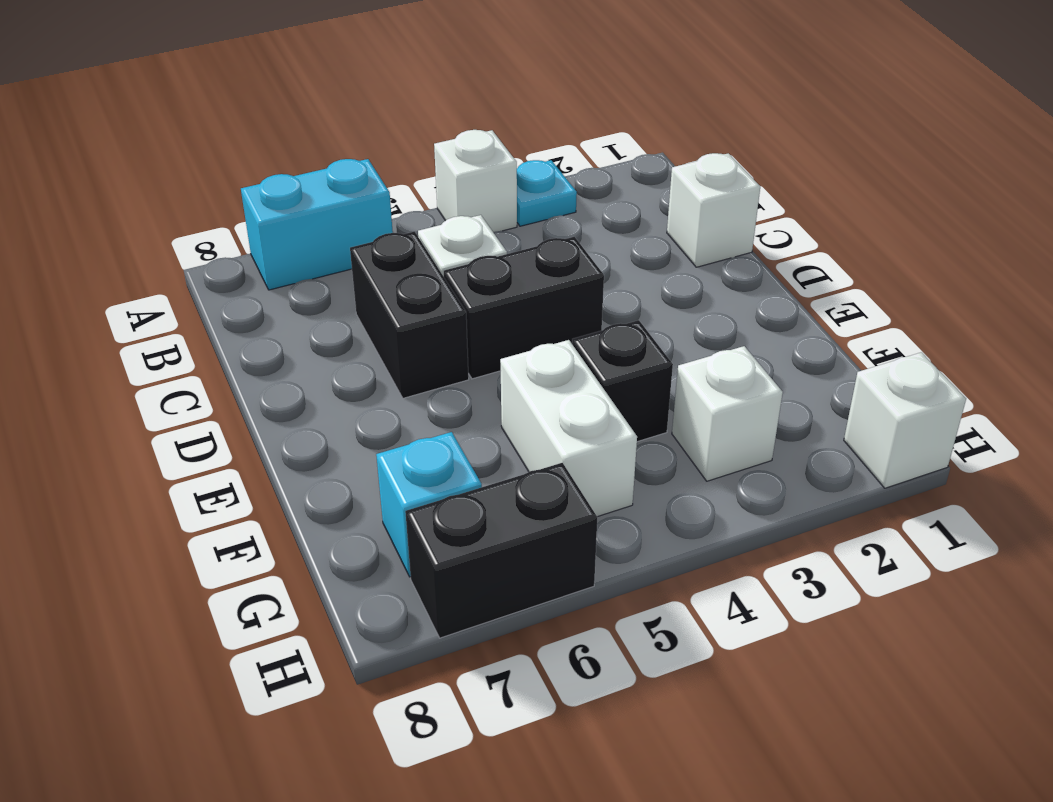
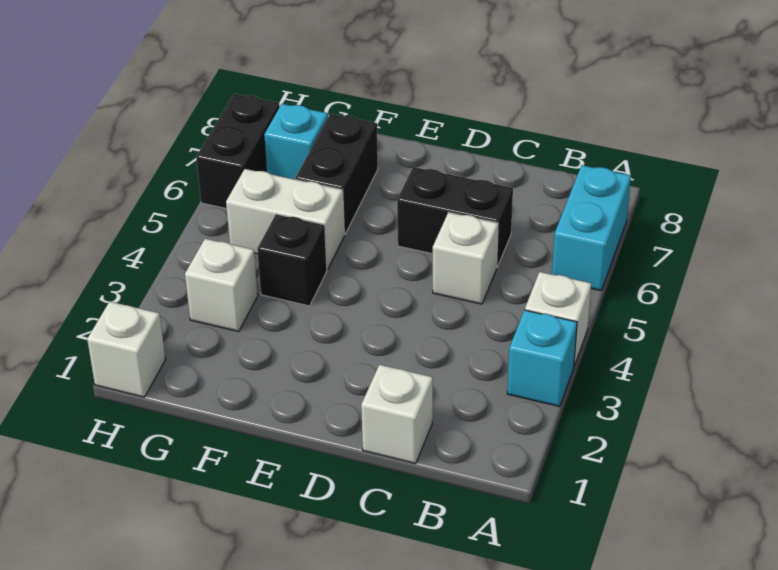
cyan plate A3 level 1 -> cyan brick A3 level 1
black brick D4:D5 level 1 -> black brick F6:F7 level 1

